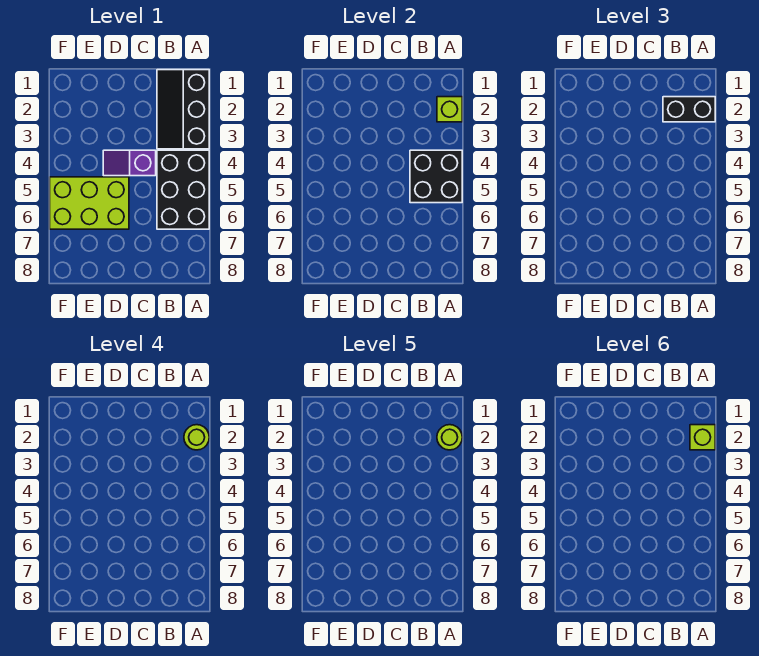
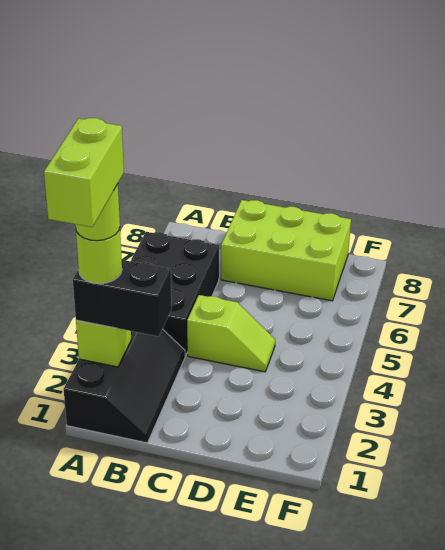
lime brick A2 level 6 -> lime brick A1:A2 level 6
black brick A4:B5 level 2 -> none
purple slope C4:D4 level 1 top C -> lime slope C4:D4 level 1 top C
lime brick D5:F6 level 1 -> lime brick C7:E8 level 1

